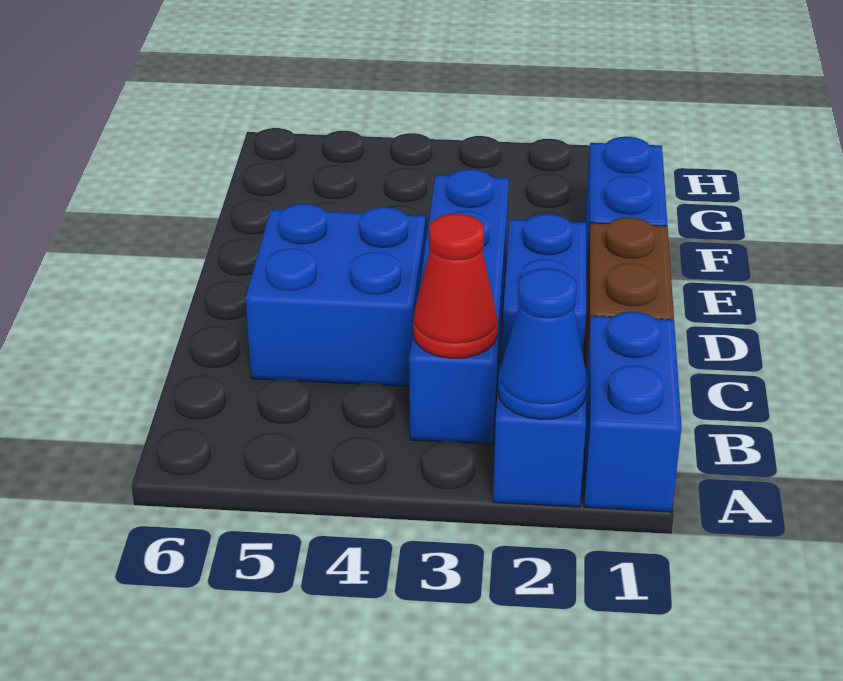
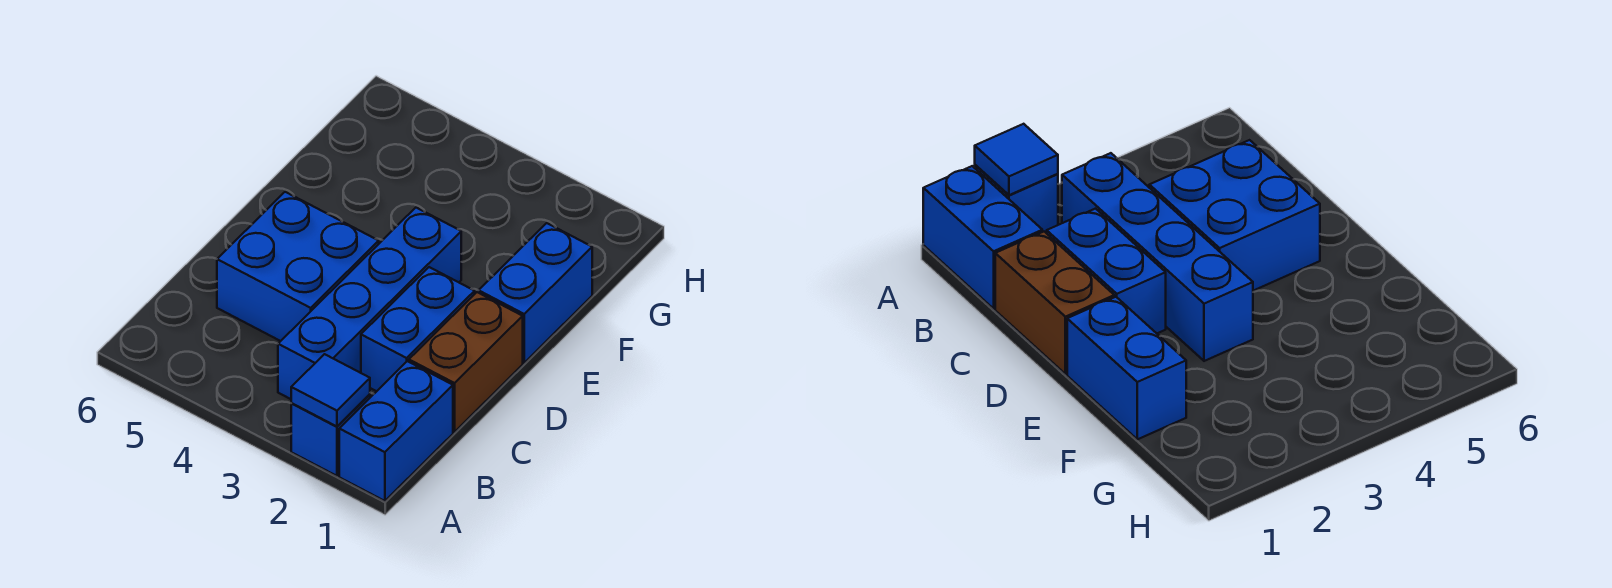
blue cone A2 level 2 -> blue tile A2 level 2
red cone B3 level 2 -> none

